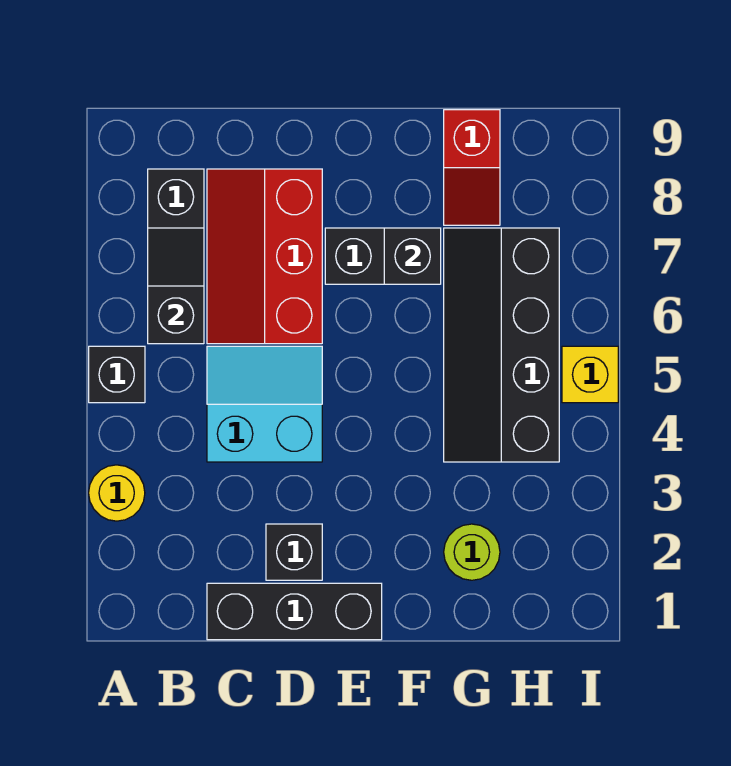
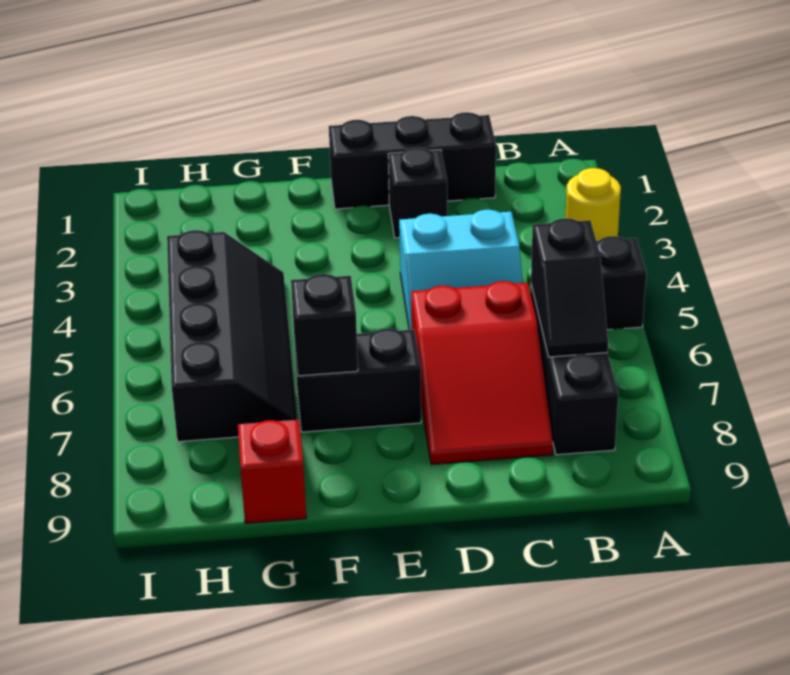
red slope C6:D8 level 1 top D -> red slope C6:D8 level 1 top 6
lime round brick G2 level 1 -> none
yellow brick I5 level 1 -> none

